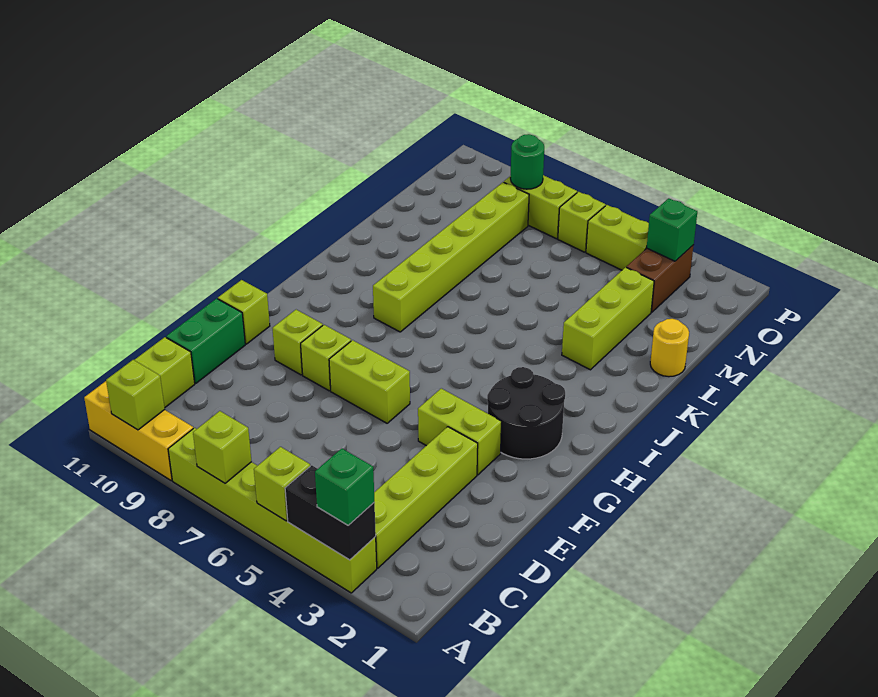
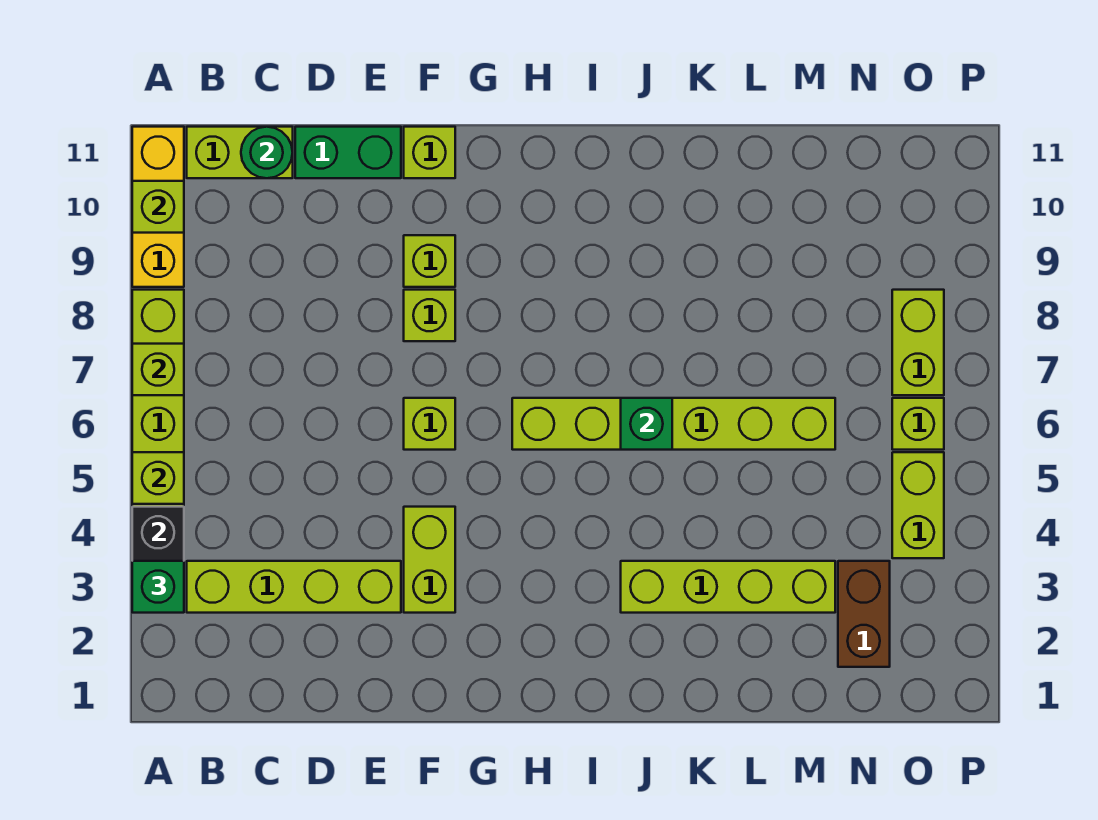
lime brick F6:F7 level 1 -> lime brick F6 level 1
black round brick G2:H3 level 1 -> none
lime brick I8:N8 level 1 -> lime brick H6:M6 level 1
lime brick K3:M3 level 1 -> lime brick J3:M3 level 1
yellow round brick L1 level 1 -> none
brown brick N3:O3 level 1 -> brown brick N2:N3 level 1
green brick O3 level 2 -> green brick J6 level 2
green round brick O8 level 2 -> green round brick C11 level 2

